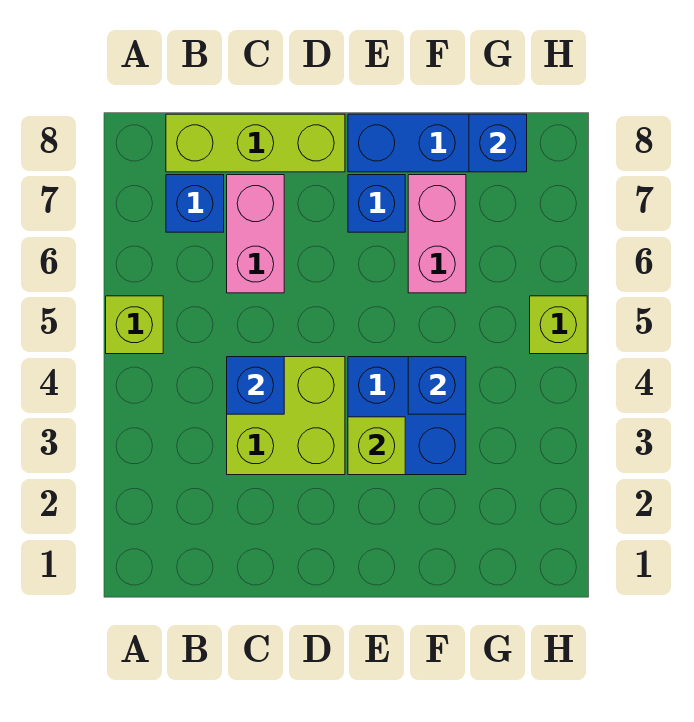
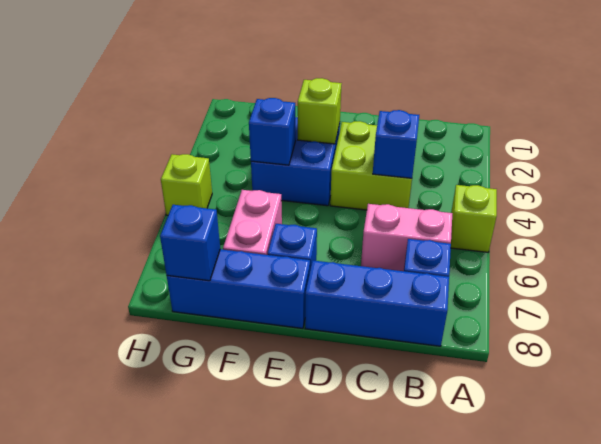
lime brick B8:D8 level 1 -> blue brick B8:D8 level 1
pink brick C6:C7 level 1 -> pink brick B6:C6 level 1

